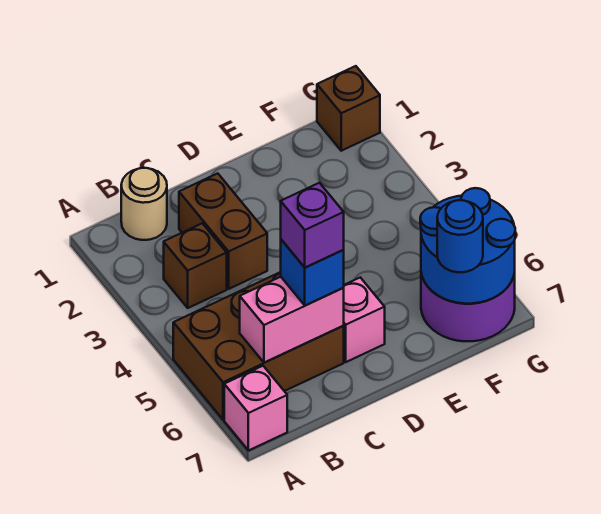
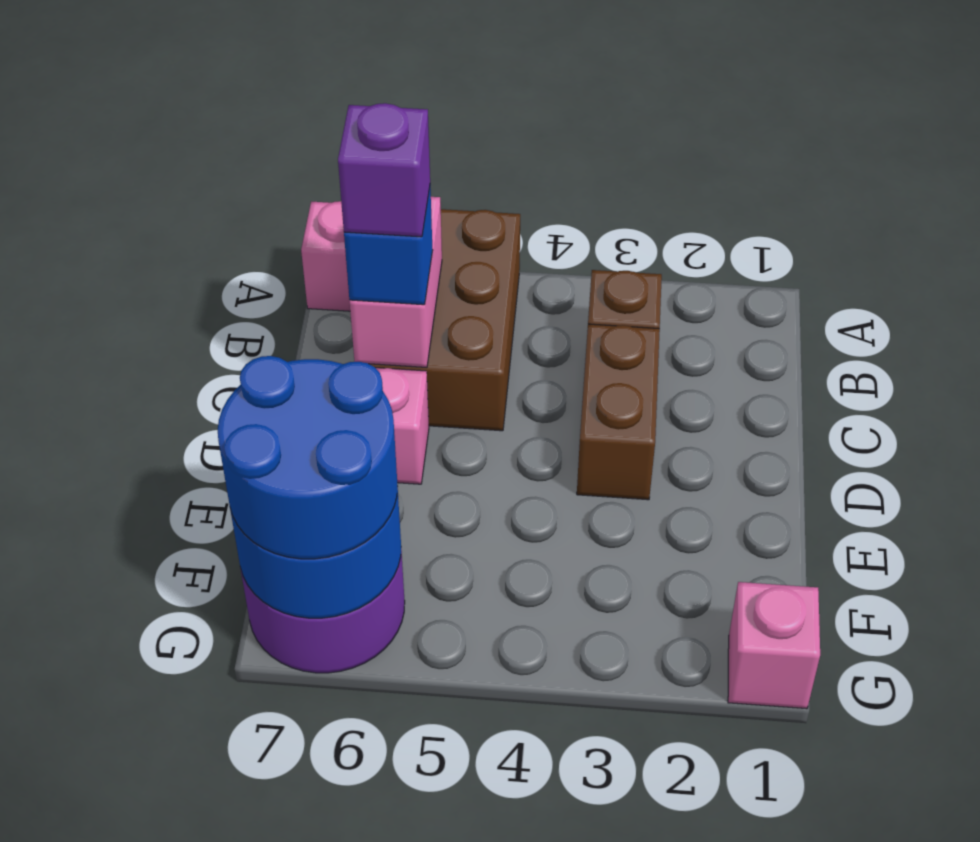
tan round brick B1 level 1 -> none
brown brick C2:C3 level 1 -> brown brick C3:D3 level 1
blue round brick F7 level 3 -> blue round brick F6:G7 level 3
brown brick G1 level 1 -> pink brick G1 level 1

